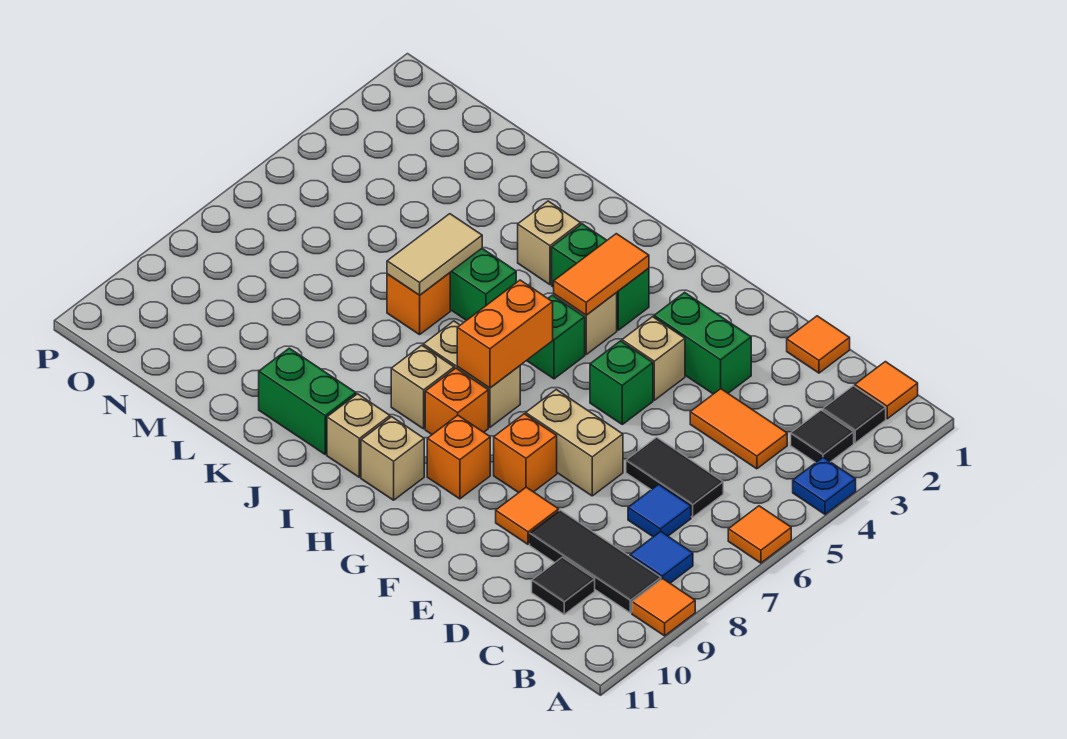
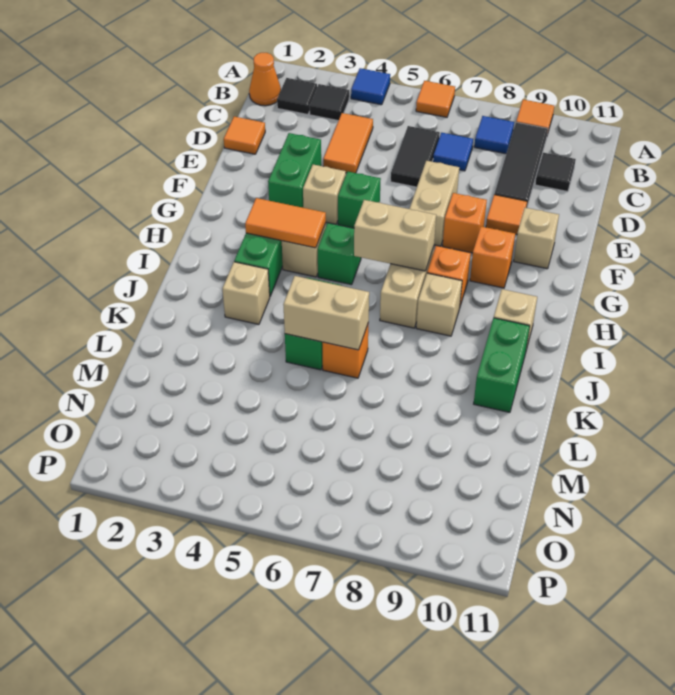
blue plate A4 level 1 -> blue tile A4 level 1
orange tile B1 level 1 -> orange cone B1 level 1
orange brick H6:H7 level 2 -> tan brick H6:H7 level 2
tan brick H10 level 1 -> tan brick F10 level 1
tan tile K5:K6 level 2 -> tan brick K5:K6 level 2

